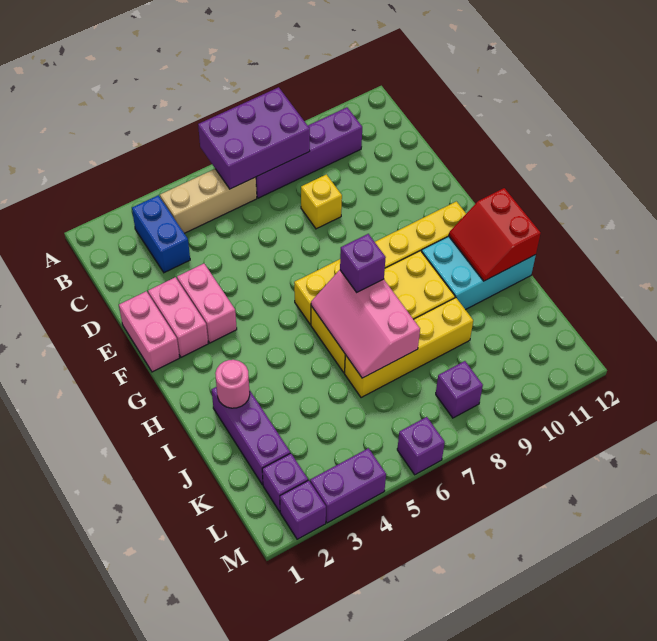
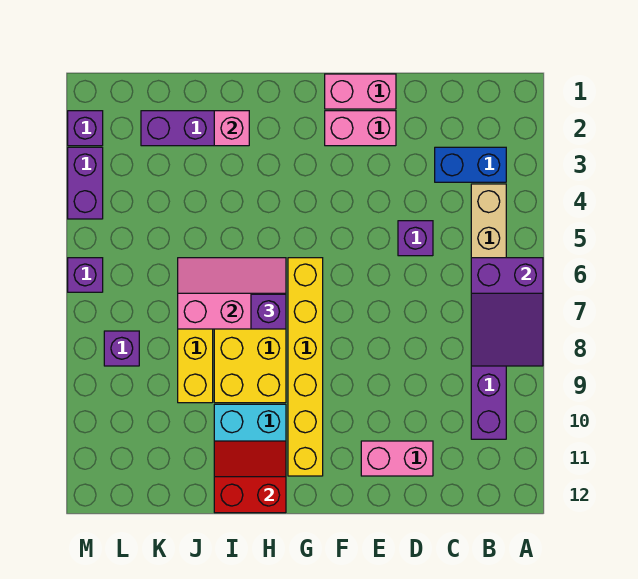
purple brick A6:B8 level 2 -> purple slope A6:B8 level 2 top 6
yellow brick D8 level 1 -> none
pink brick E3:F3 level 1 -> pink brick D11:E11 level 1
pink round brick I2 level 2 -> pink brick I2 level 2
purple brick L2 level 1 -> purple brick D5 level 1

